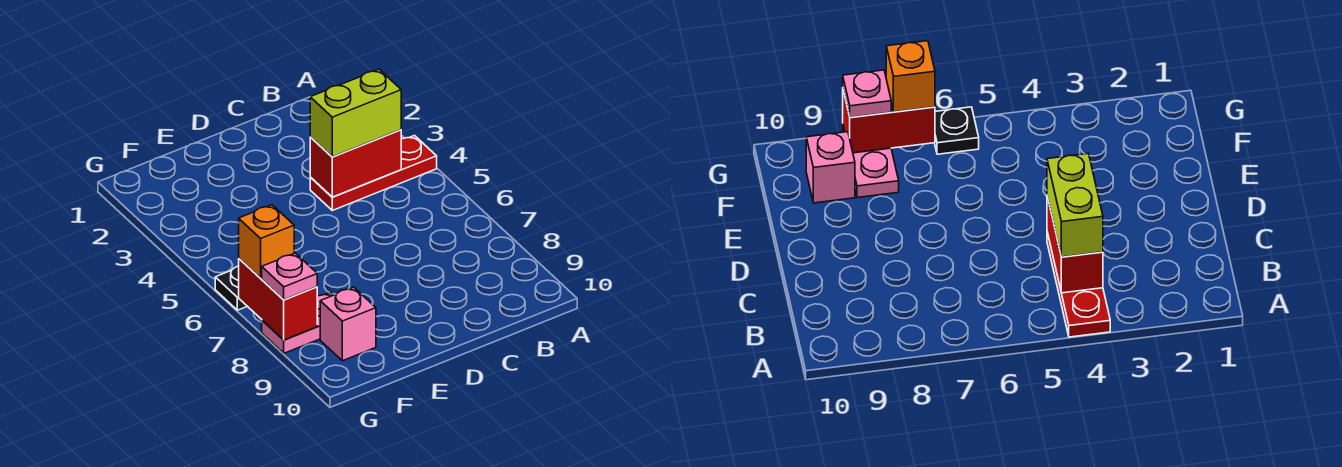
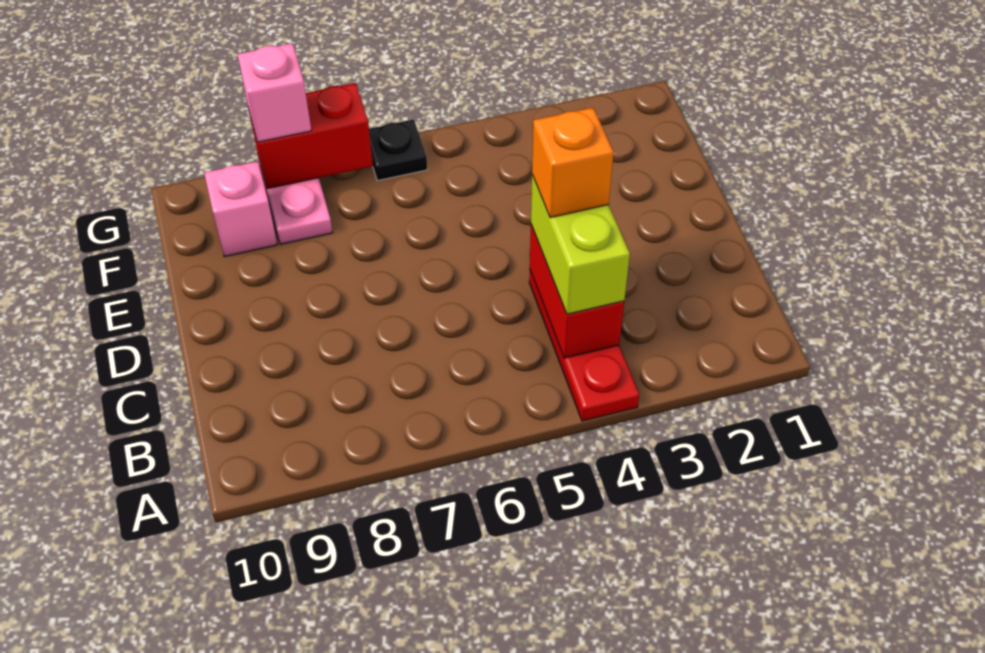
orange brick G7 level 3 -> orange brick C4 level 4
pink plate G8 level 3 -> pink brick G8 level 3

